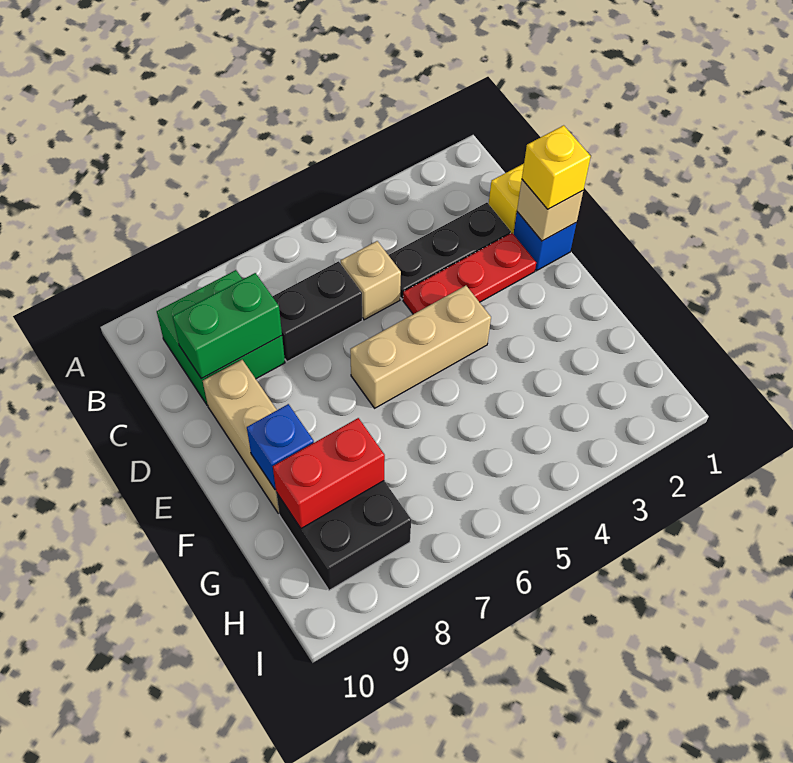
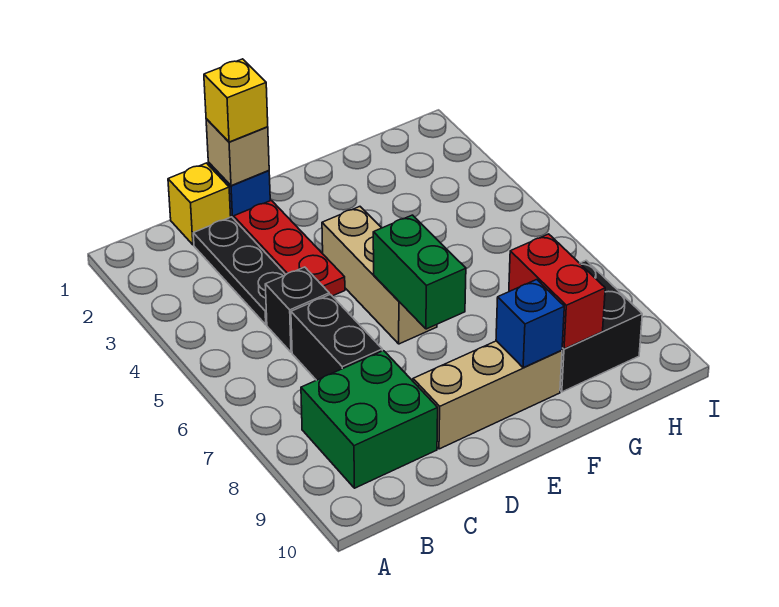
tan brick C5 level 1 -> black brick C5 level 1
green brick C8:C9 level 2 -> green brick E6:E7 level 2

